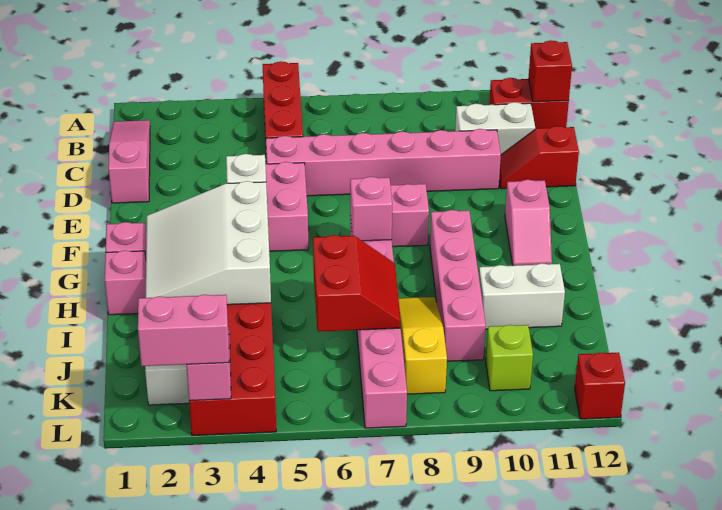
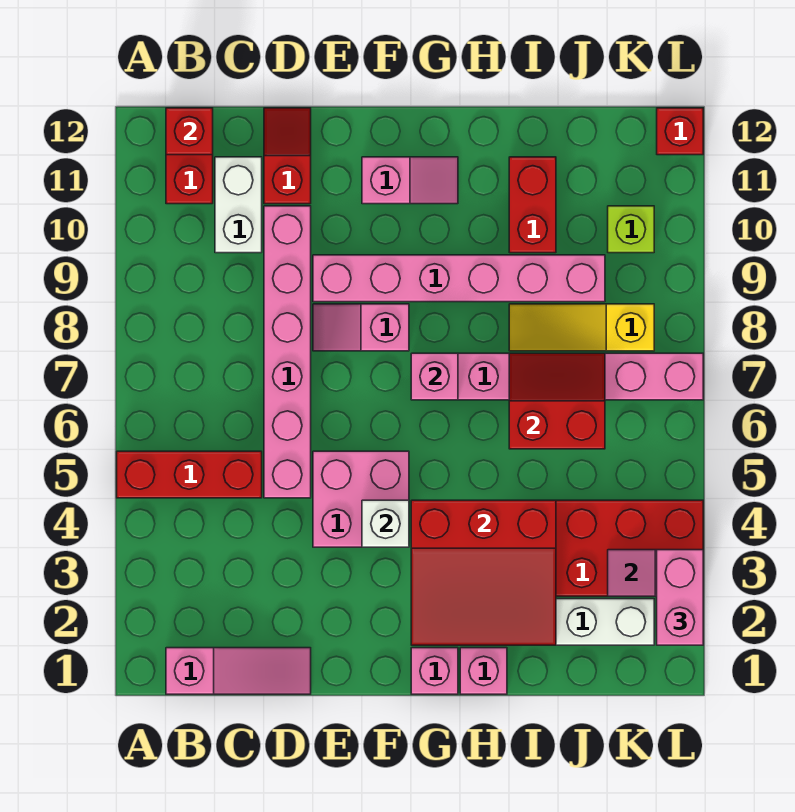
pink slope B1:D1 level 1 top D -> pink slope B1:D1 level 1 top B
red slope D11:D12 level 1 top 12 -> red slope D11:D12 level 1 top 11
white slope G2:I4 level 2 top 4 -> red slope G2:I4 level 2 top 4
pink brick G9:J9 level 1 -> pink brick E9:J9 level 1
white brick I10:I11 level 1 -> red brick I10:I11 level 1

